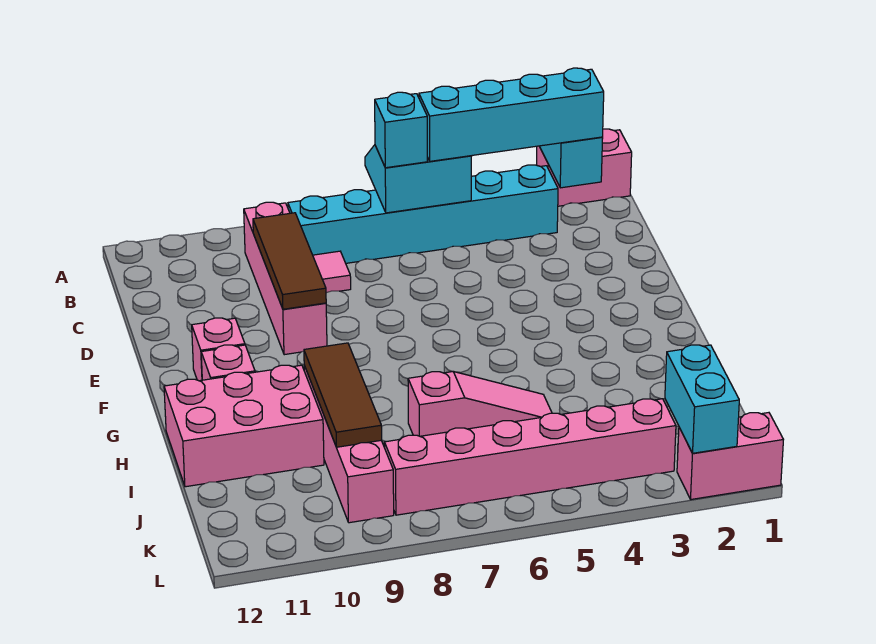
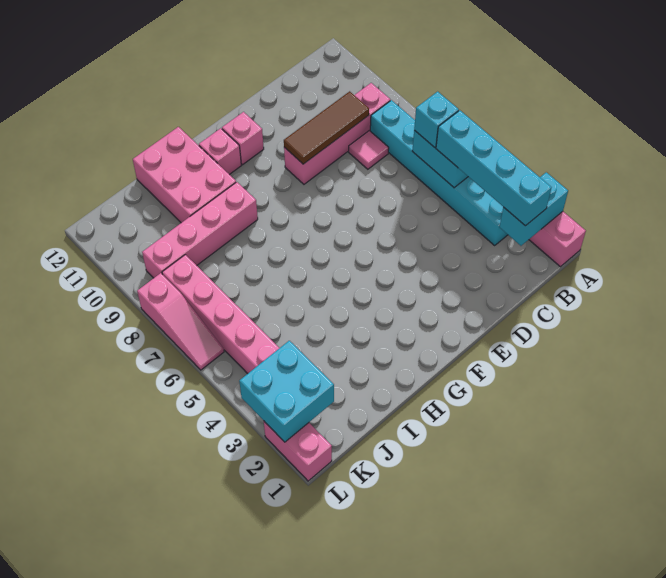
brown tile H9:J9 level 2 -> none
pink slope I5:I7 level 1 top 7 -> pink slope L6:L8 level 1 top 8
cyan brick K2:L2 level 2 -> cyan brick K2:L3 level 2

